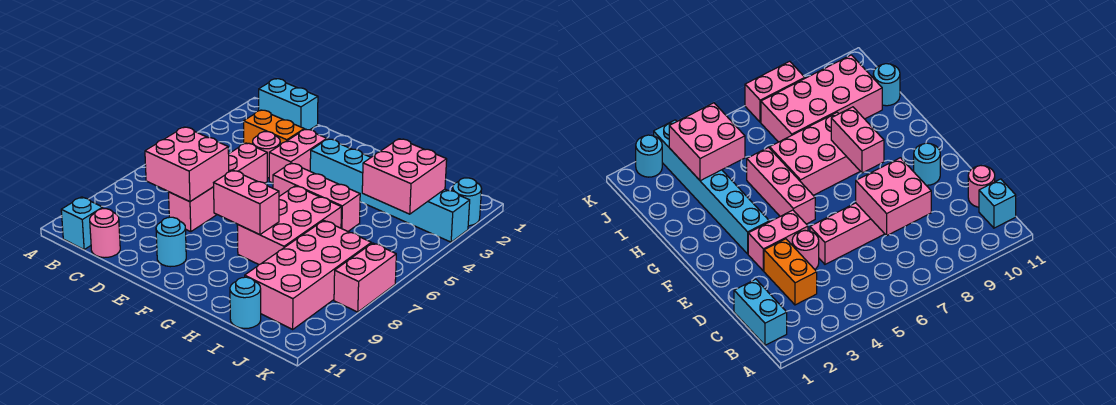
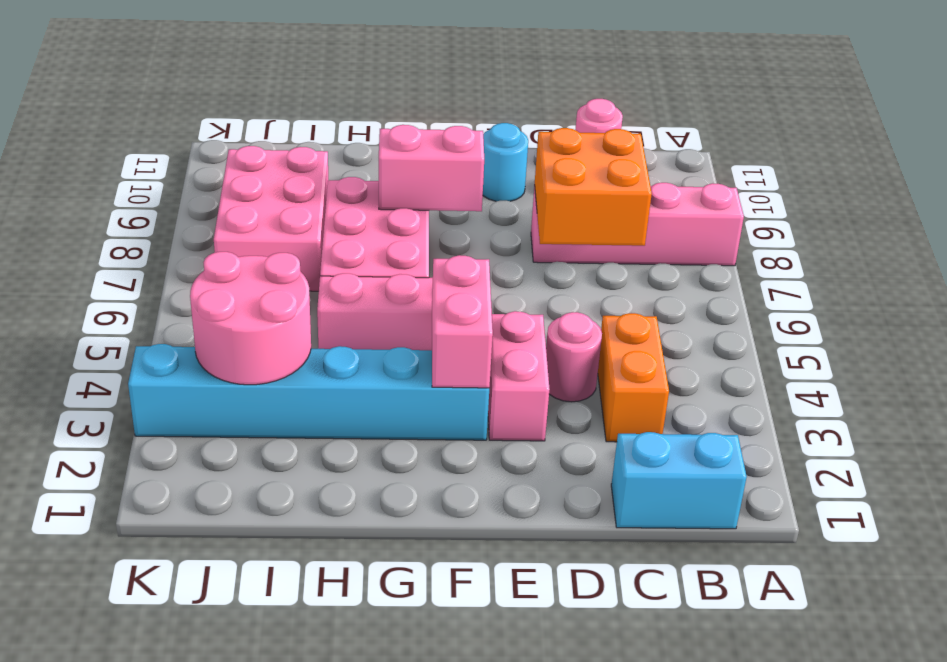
cyan brick B11 level 1 -> none
orange brick C3:D3 level 1 -> orange brick C3:C4 level 1
pink brick C7:D8 level 2 -> orange brick C7:D8 level 2
pink brick D5:D8 level 1 -> pink brick A8:D8 level 1
pink brick I3:J4 level 2 -> pink round brick I3:J4 level 2
pink brick I7:J10 level 1 -> pink brick I7:J9 level 1
cyan round brick I11 level 1 -> none
cyan round brick K2 level 1 -> none
pink brick K7:K8 level 1 -> pink brick F3:F4 level 2

